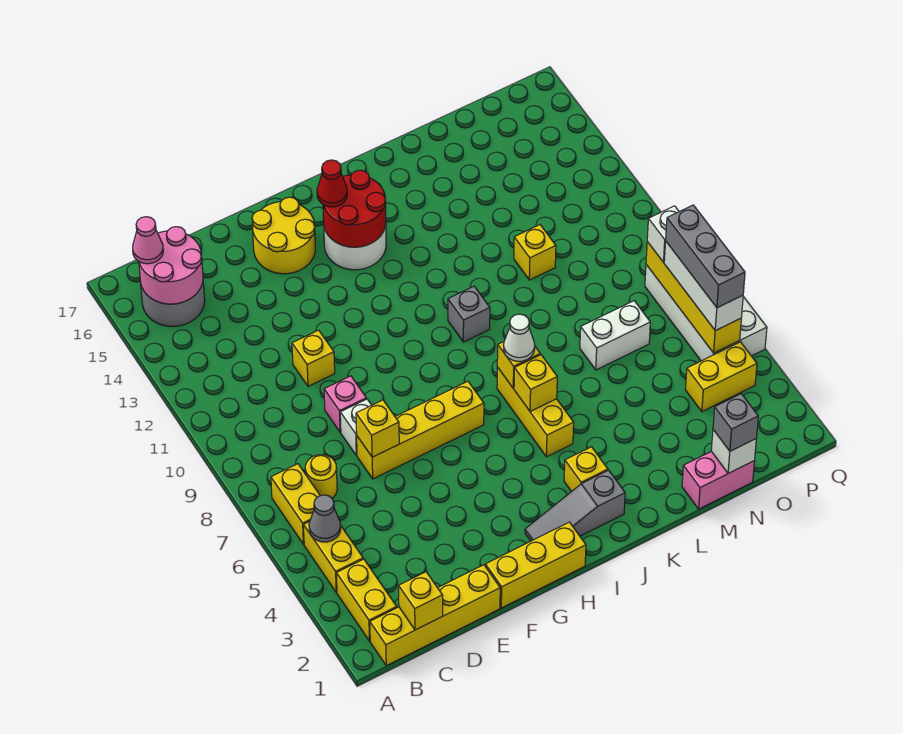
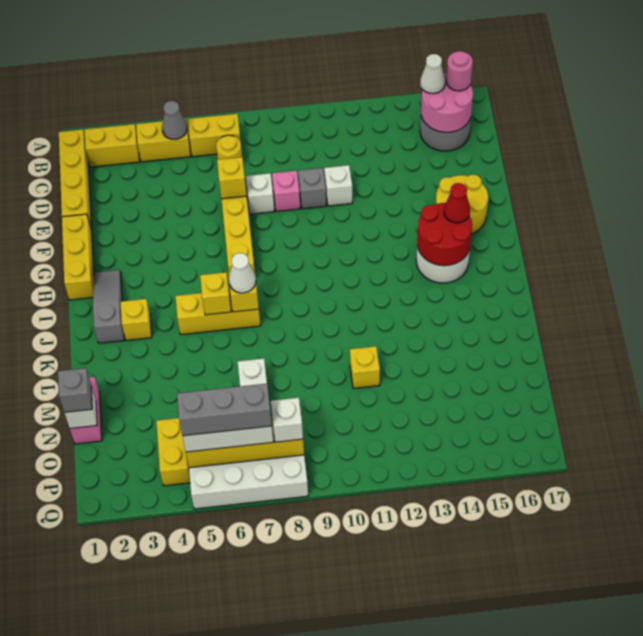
none -> white cone B15 level 3
pink cone B16 level 3 -> pink round brick B16 level 3
yellow brick C1 level 2 -> none
yellow brick E11 level 1 -> white brick E11 level 1
grey brick J10 level 1 -> grey brick E10 level 1

